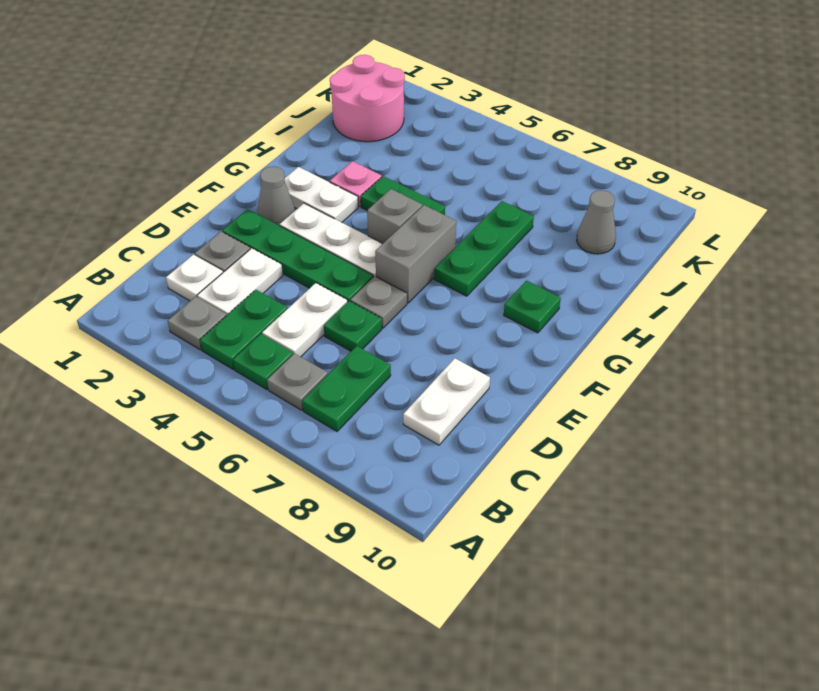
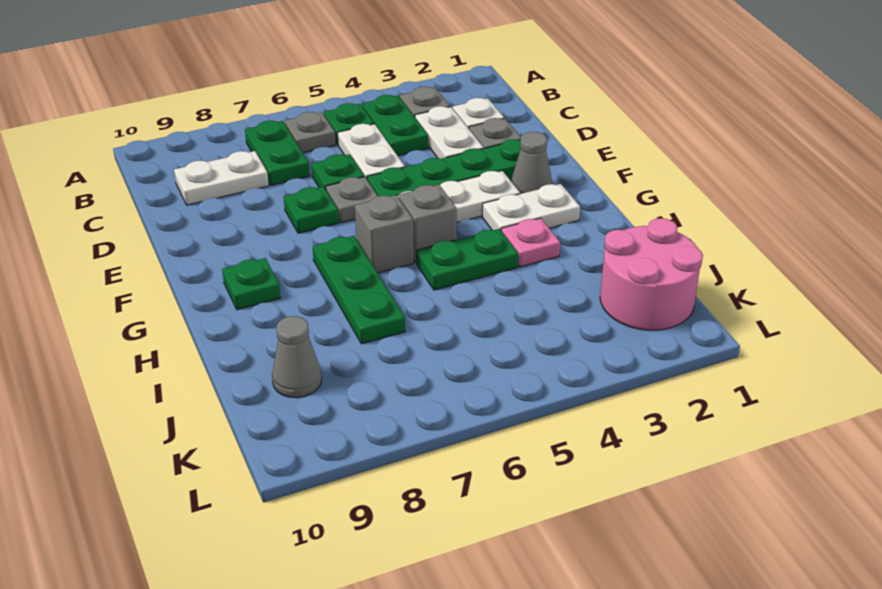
white plate C9:D9 level 1 -> white plate C8:C9 level 1
none -> green plate E7 level 1
grey brick F6:G6 level 1 -> grey brick G6 level 1

